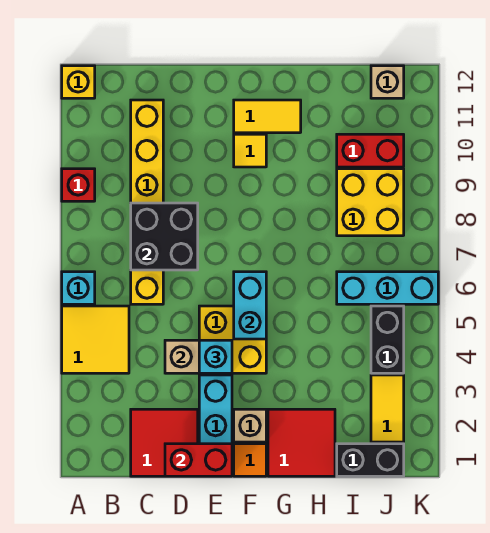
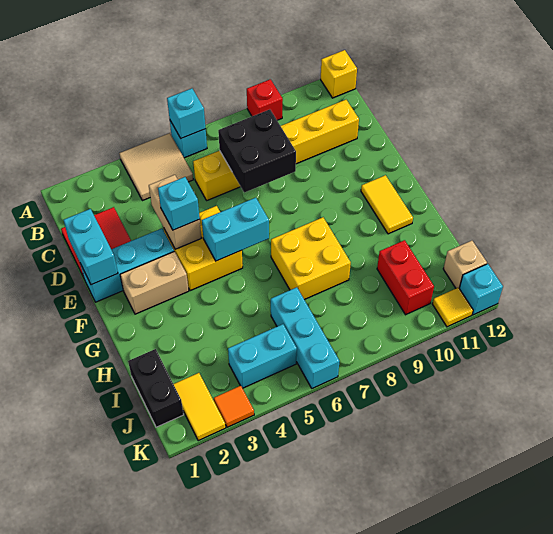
yellow tile A4:B5 level 1 -> tan tile A4:B5 level 1
none -> cyan brick A6 level 2
red brick D1:E1 level 2 -> cyan brick D1:E1 level 2
orange tile F1 level 1 -> orange tile K3 level 1
tan brick F2 level 1 -> tan brick F2:F3 level 1
yellow tile F10 level 1 -> yellow tile K11 level 1
red tile G1:H2 level 1 -> none
yellow brick I8:J9 level 1 -> yellow brick G7:H8 level 1
yellow tile J2:J3 level 1 -> yellow tile J2:K2 level 1
black brick J4:J5 level 1 -> cyan brick J4:J5 level 1
none -> cyan brick K12 level 1

